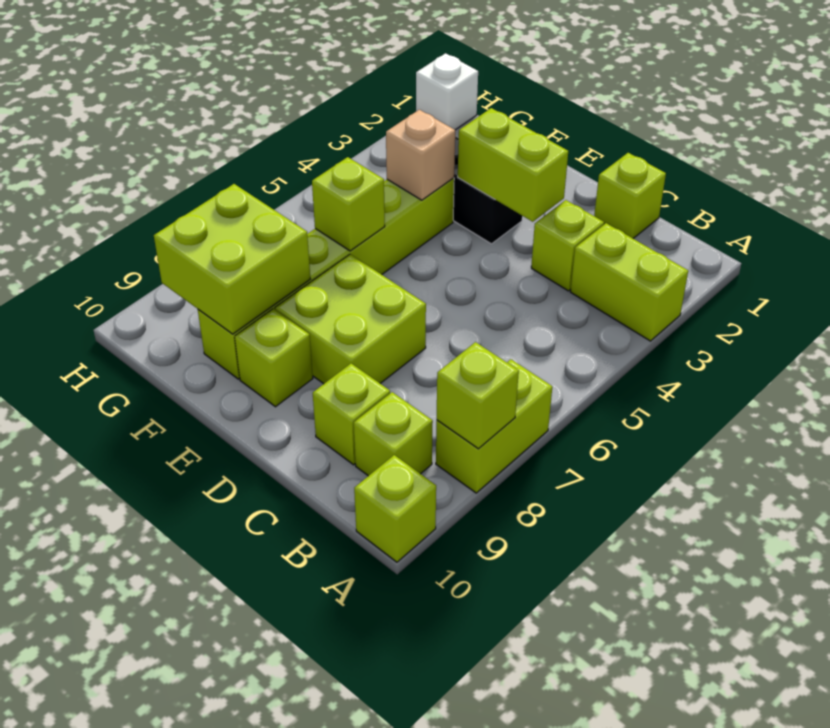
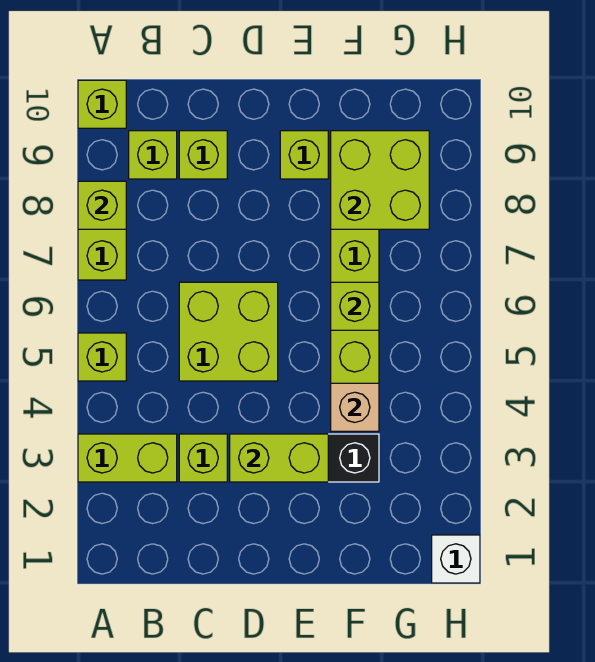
lime brick C1 level 1 -> lime brick A5 level 1
lime brick D7:E8 level 1 -> lime brick C5:D6 level 1

